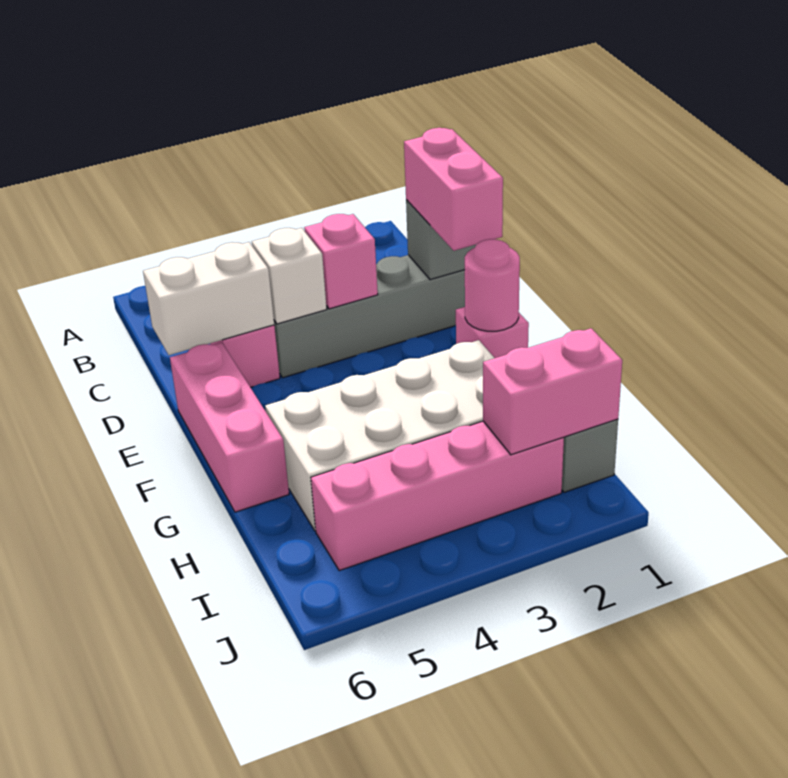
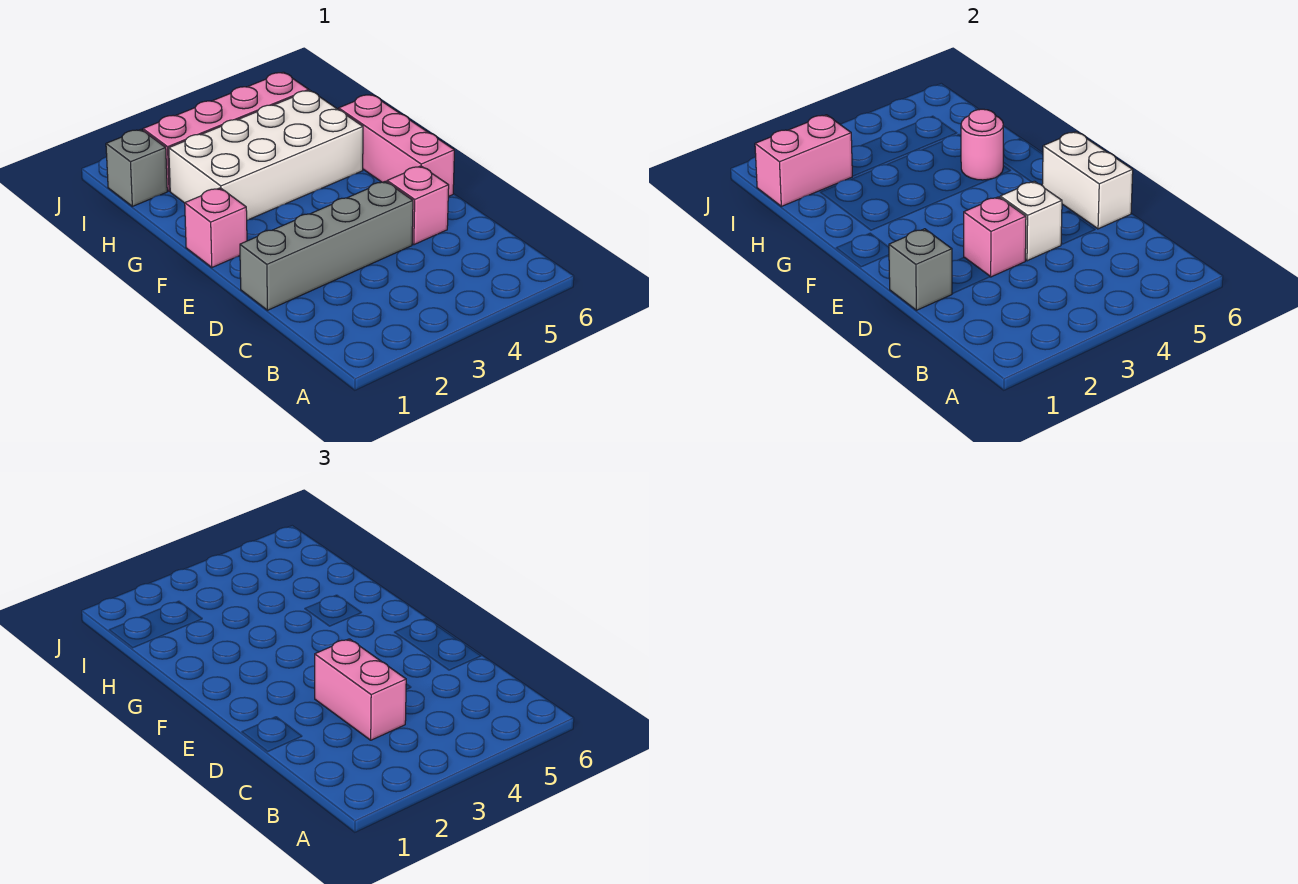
pink brick D1:E1 level 3 -> pink brick C3:D3 level 3
white brick D5:D6 level 2 -> white brick D6:E6 level 2
pink round brick F1 level 2 -> pink round brick G5 level 2

